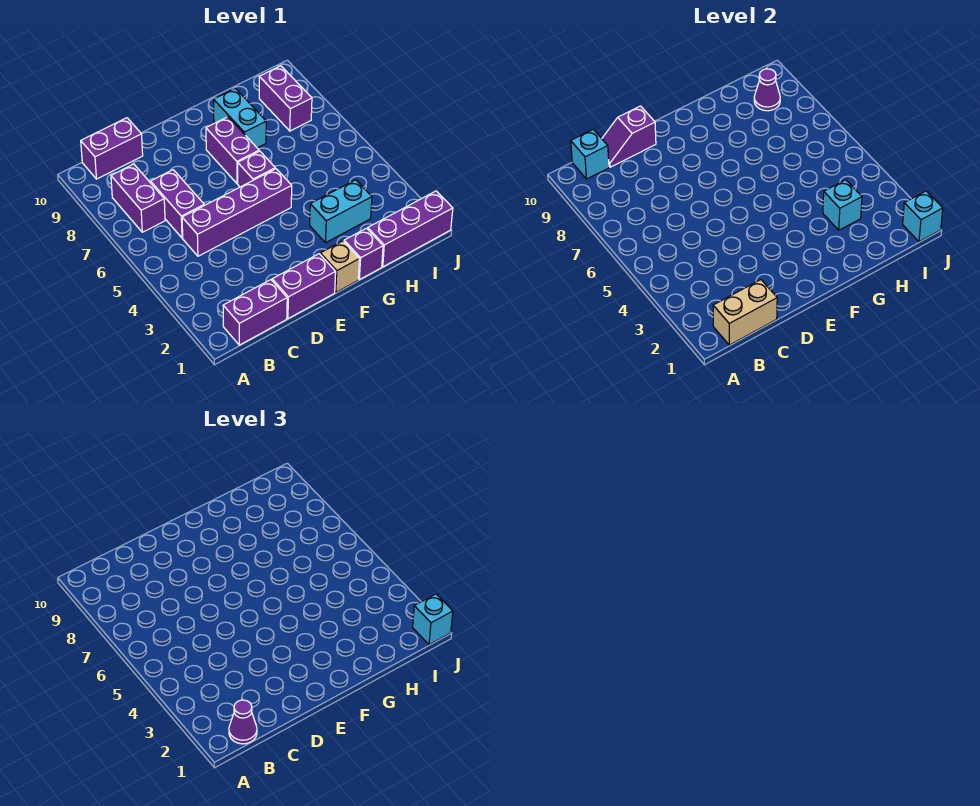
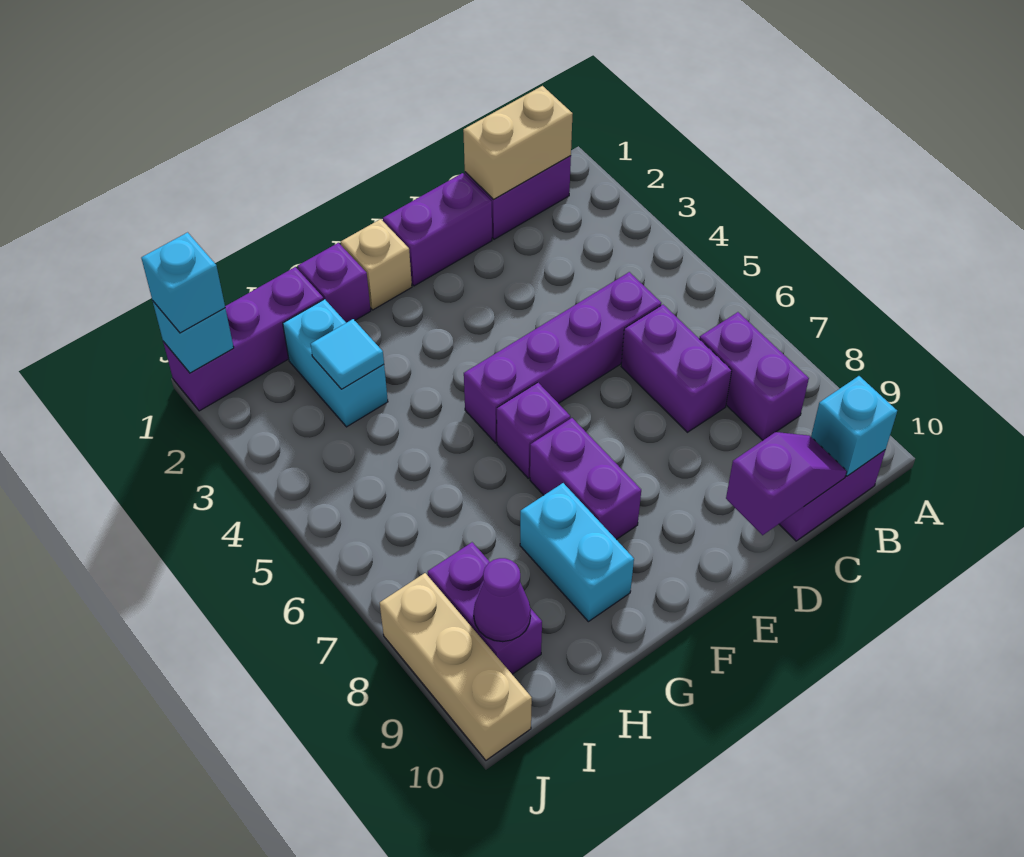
purple cone B1 level 3 -> none
cyan brick G3:H3 level 1 -> cyan brick H2:H3 level 1
cyan brick H3 level 2 -> cyan tile H3 level 2
none -> tan brick J8:J10 level 1

